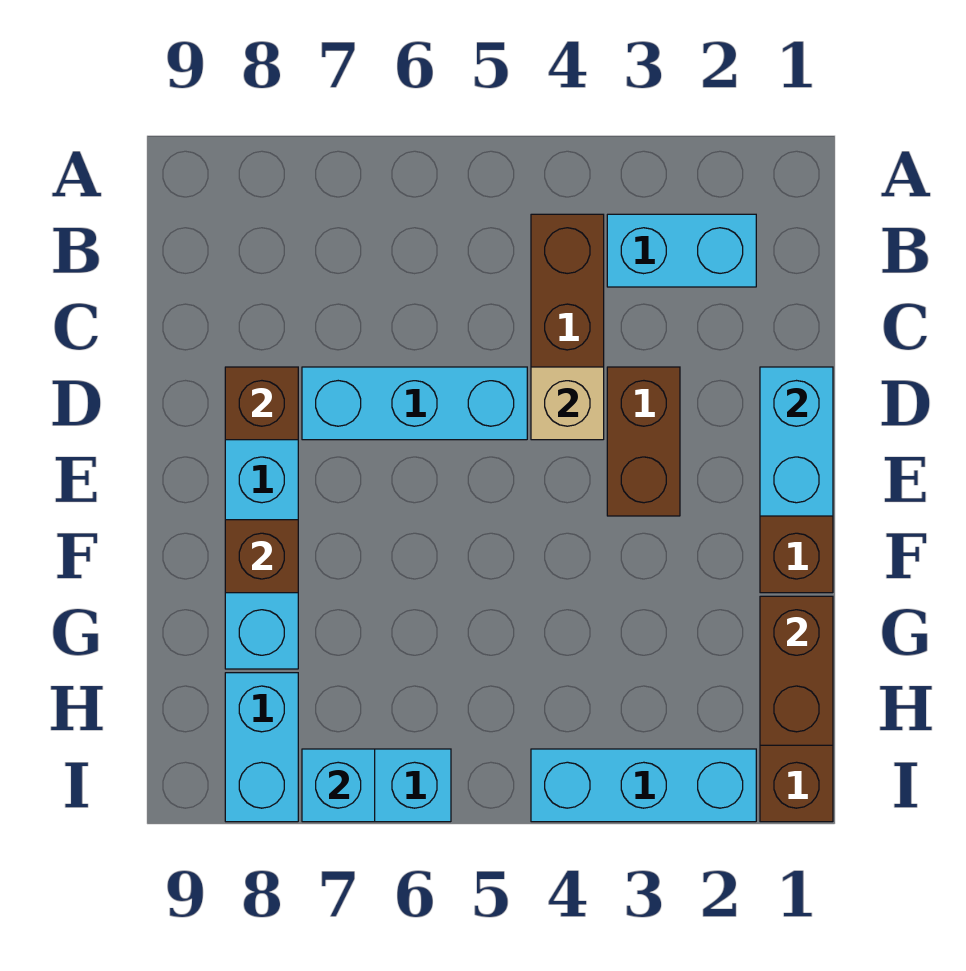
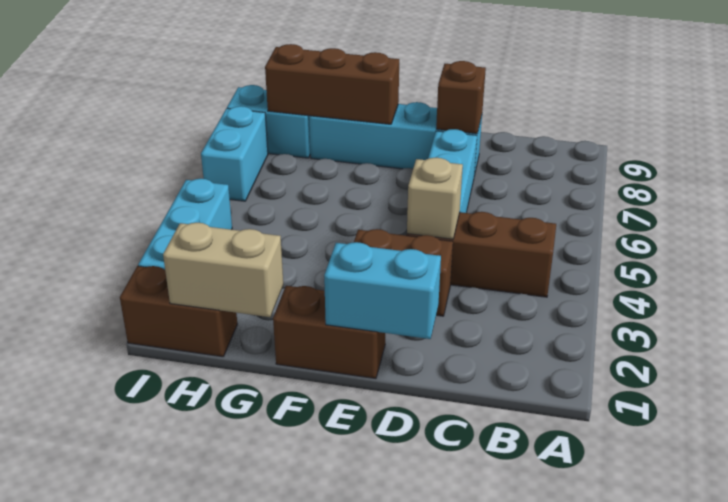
cyan brick B2:B3 level 1 -> none
brown brick F8 level 2 -> brown brick F8:H8 level 2
brown brick G1:H1 level 2 -> tan brick G1:H1 level 2
cyan brick I7 level 2 -> none

